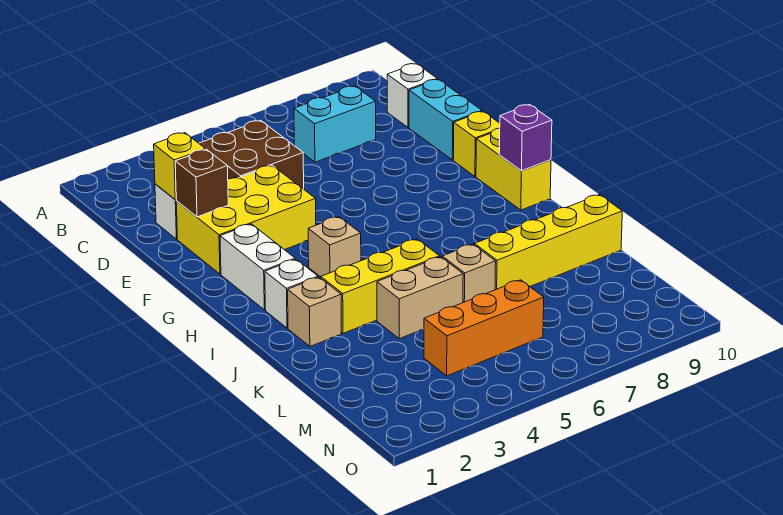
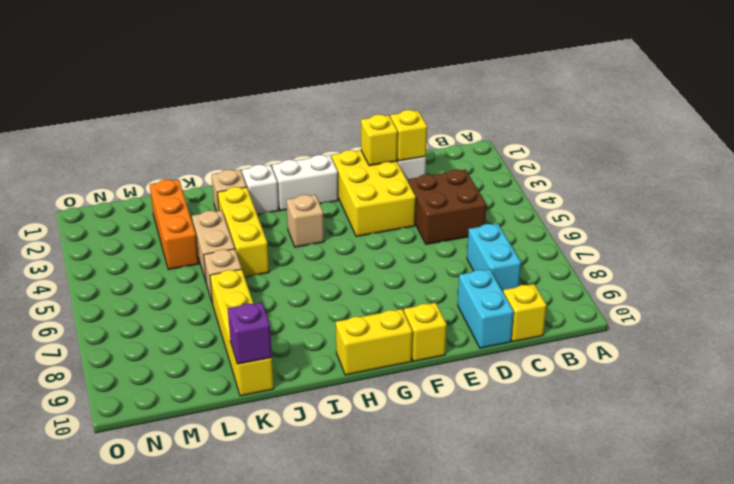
white brick C10 level 1 -> yellow brick C10 level 1
cyan brick D10:E10 level 1 -> cyan brick D9:D10 level 1
brown brick E2 level 2 -> yellow brick E2 level 2
purple brick H10 level 2 -> purple brick K10 level 2
orange brick M4:M6 level 1 -> orange brick L2:L4 level 1

